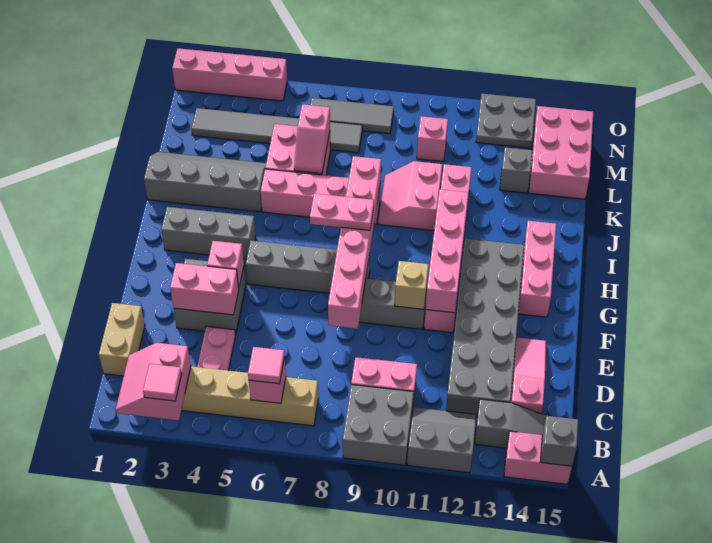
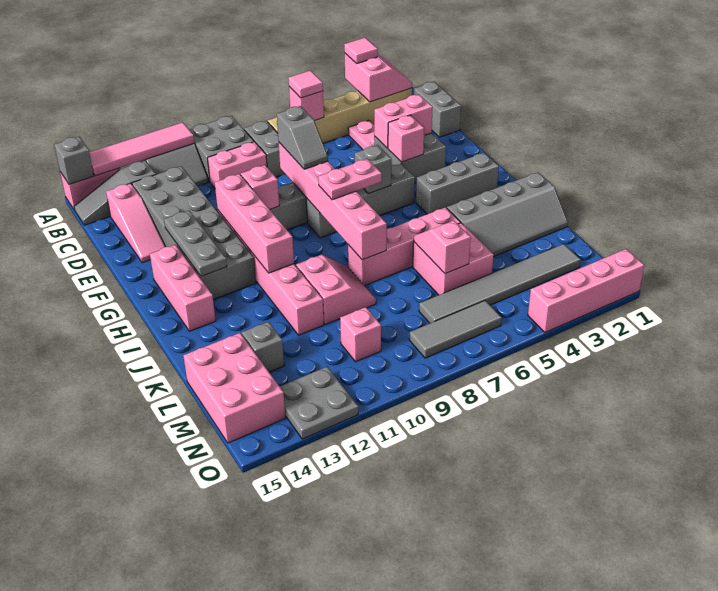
none -> pink tile A11:A14 level 2
none -> grey brick B8:C8 level 1
tan brick C1:D1 level 1 -> grey brick C1:D1 level 1
none -> grey slope E8:F8 level 3 top E
tan brick F10 level 2 -> pink brick F10 level 2
none -> grey plate F13:H13 level 2
none -> grey brick G6 level 2

